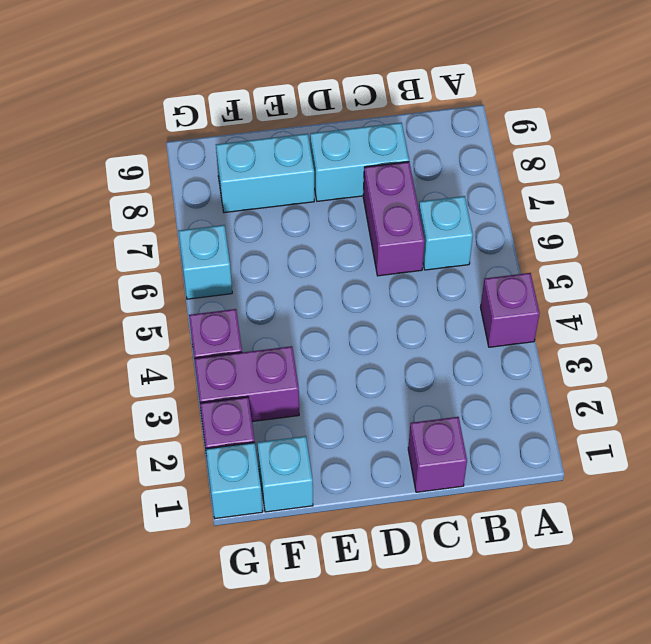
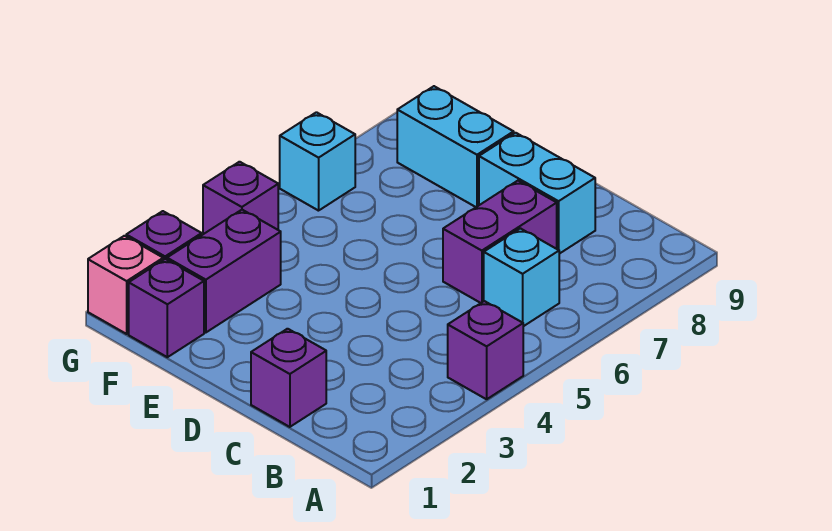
cyan brick F1 level 1 -> purple brick F1 level 1
purple brick F3:G3 level 1 -> purple brick F2:F3 level 1
cyan brick G1 level 1 -> pink brick G1 level 1

